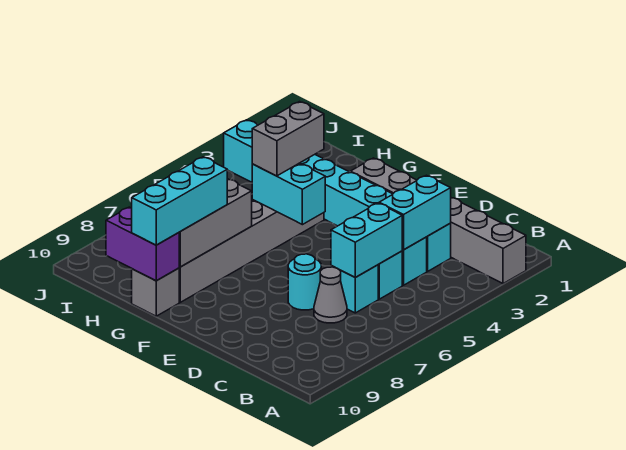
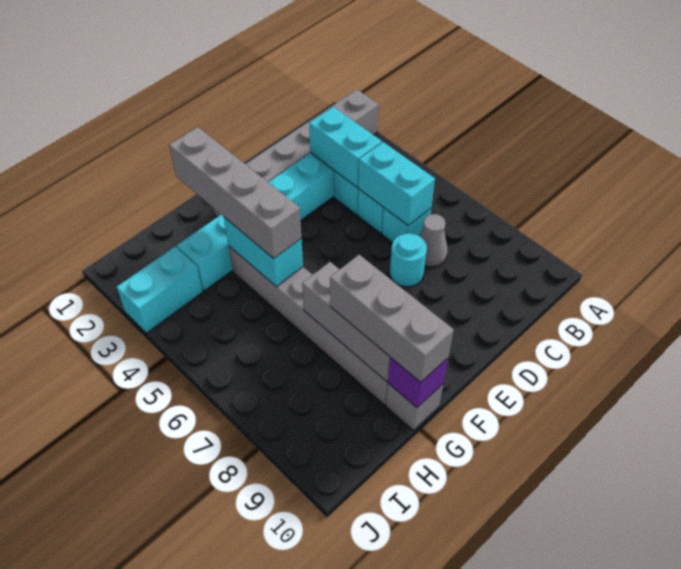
cyan brick F5:G5 level 2 -> cyan brick G4:G5 level 2
grey brick G4:G5 level 3 -> grey brick G2:G5 level 3
cyan brick G8:G10 level 3 -> grey brick G8:G10 level 3
purple brick G10:H10 level 2 -> purple brick G10 level 2

